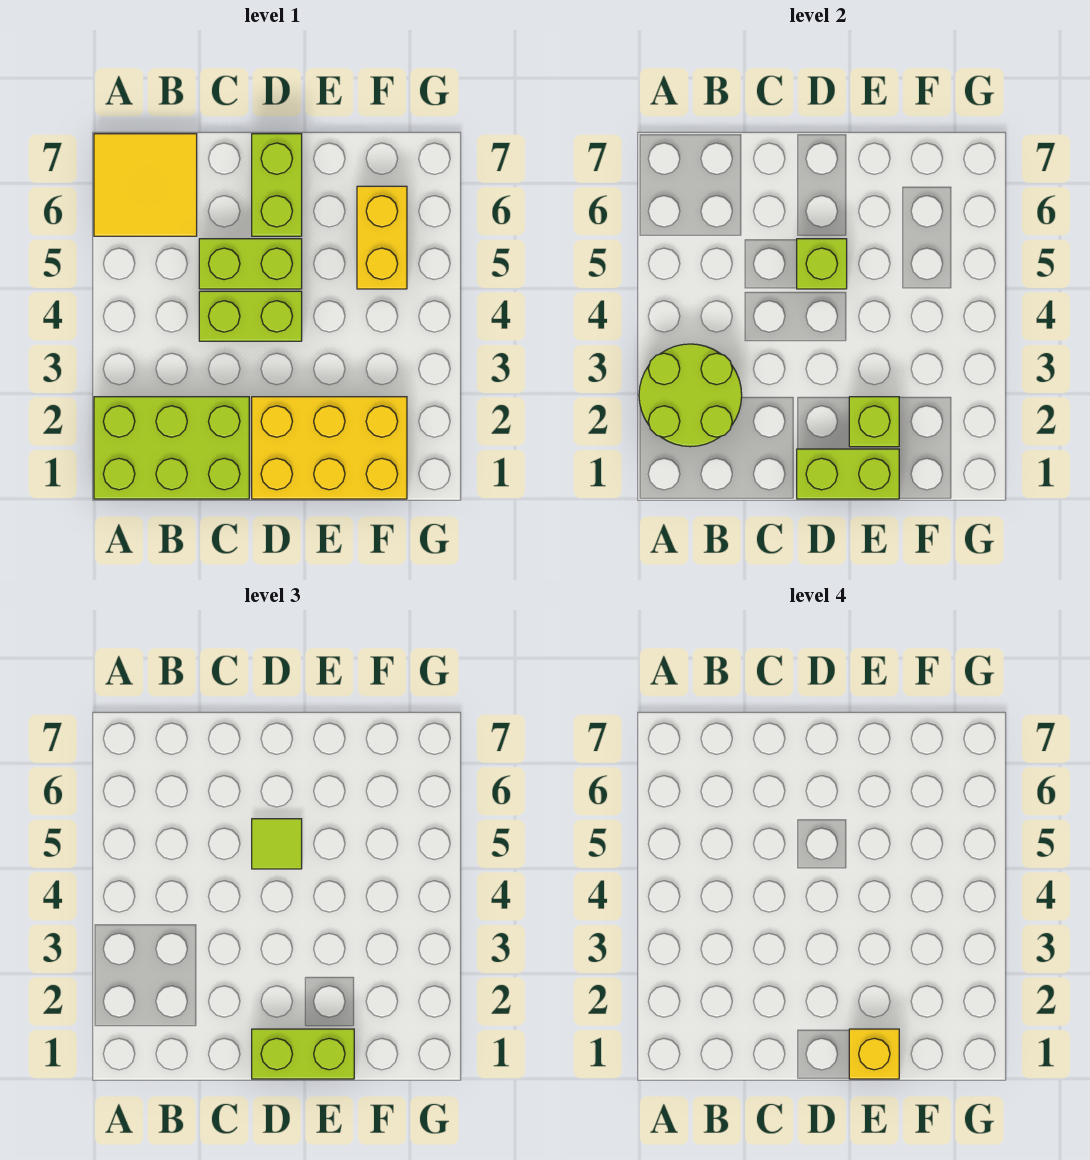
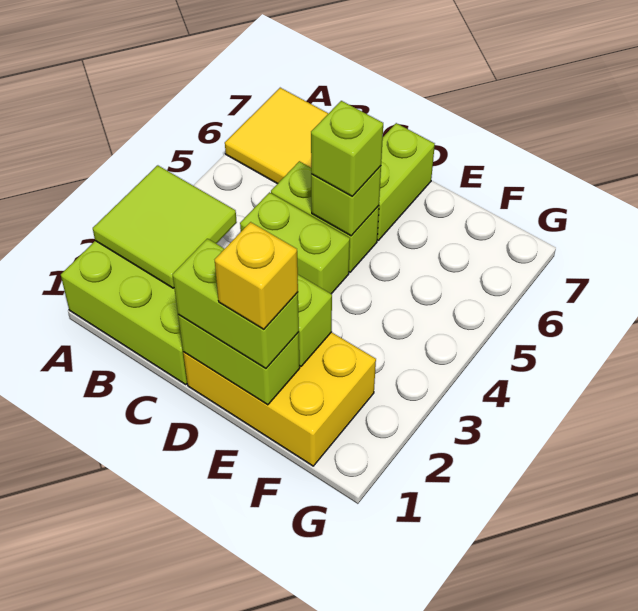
lime round brick A2:B3 level 2 -> lime tile A2:B3 level 2
lime tile D5 level 3 -> lime brick D5 level 3
yellow brick F5:F6 level 1 -> none

